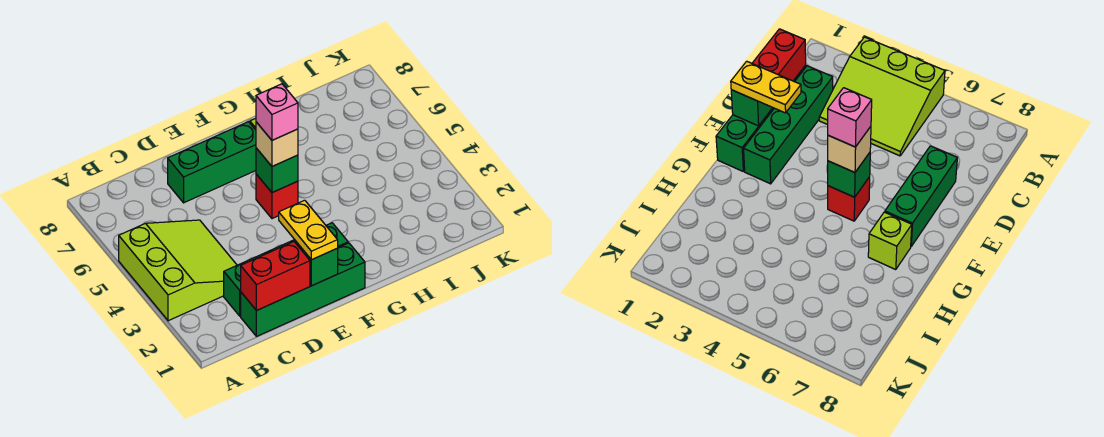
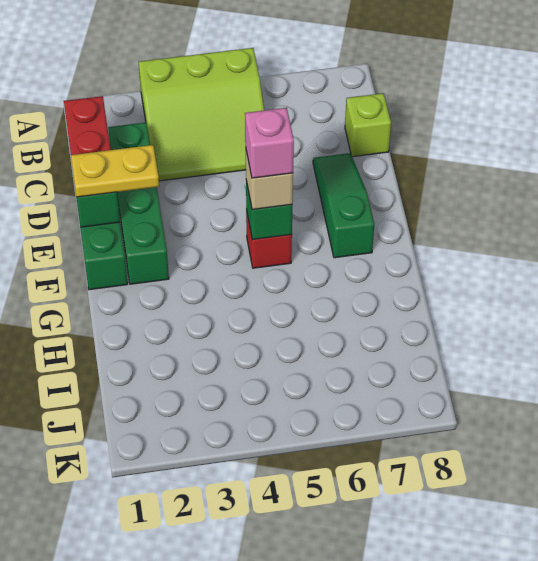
green brick D7:F7 level 1 -> green slope D7:F7 level 1 top F
lime brick G7 level 1 -> lime brick C8 level 1

